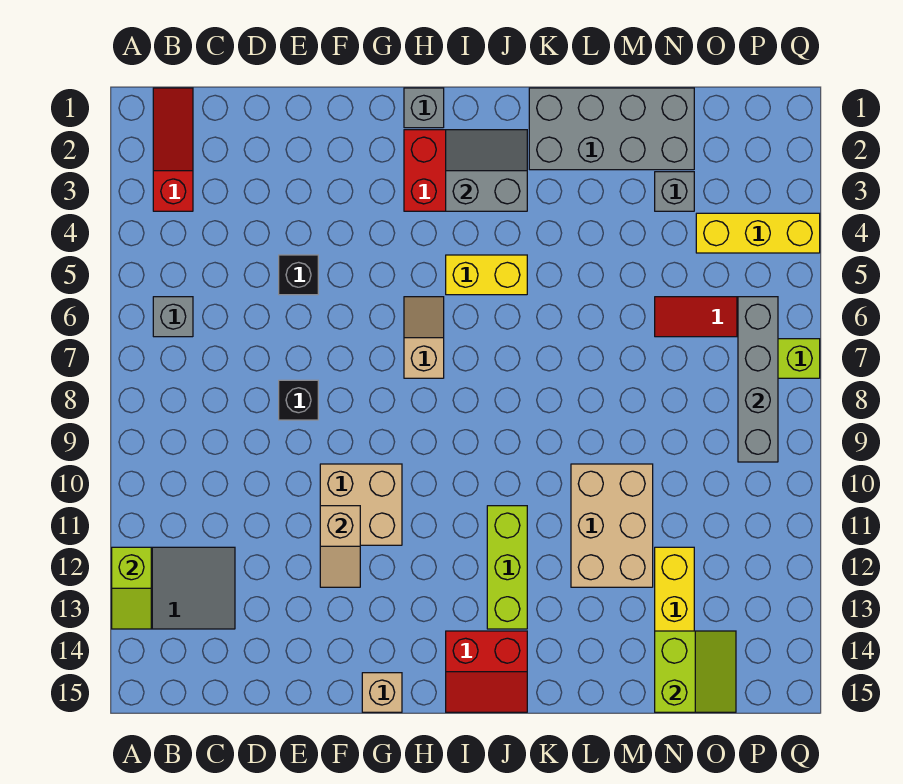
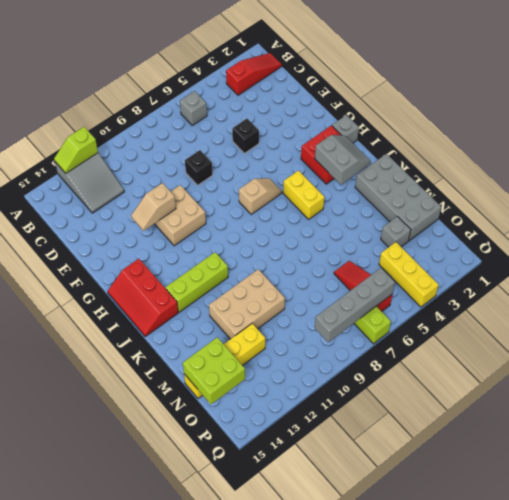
tan brick G15 level 1 -> none
red slope I14:J15 level 1 top 14 -> red slope H14:J15 level 1 top 14
lime slope N14:O15 level 2 top N -> lime brick N14:O15 level 2

